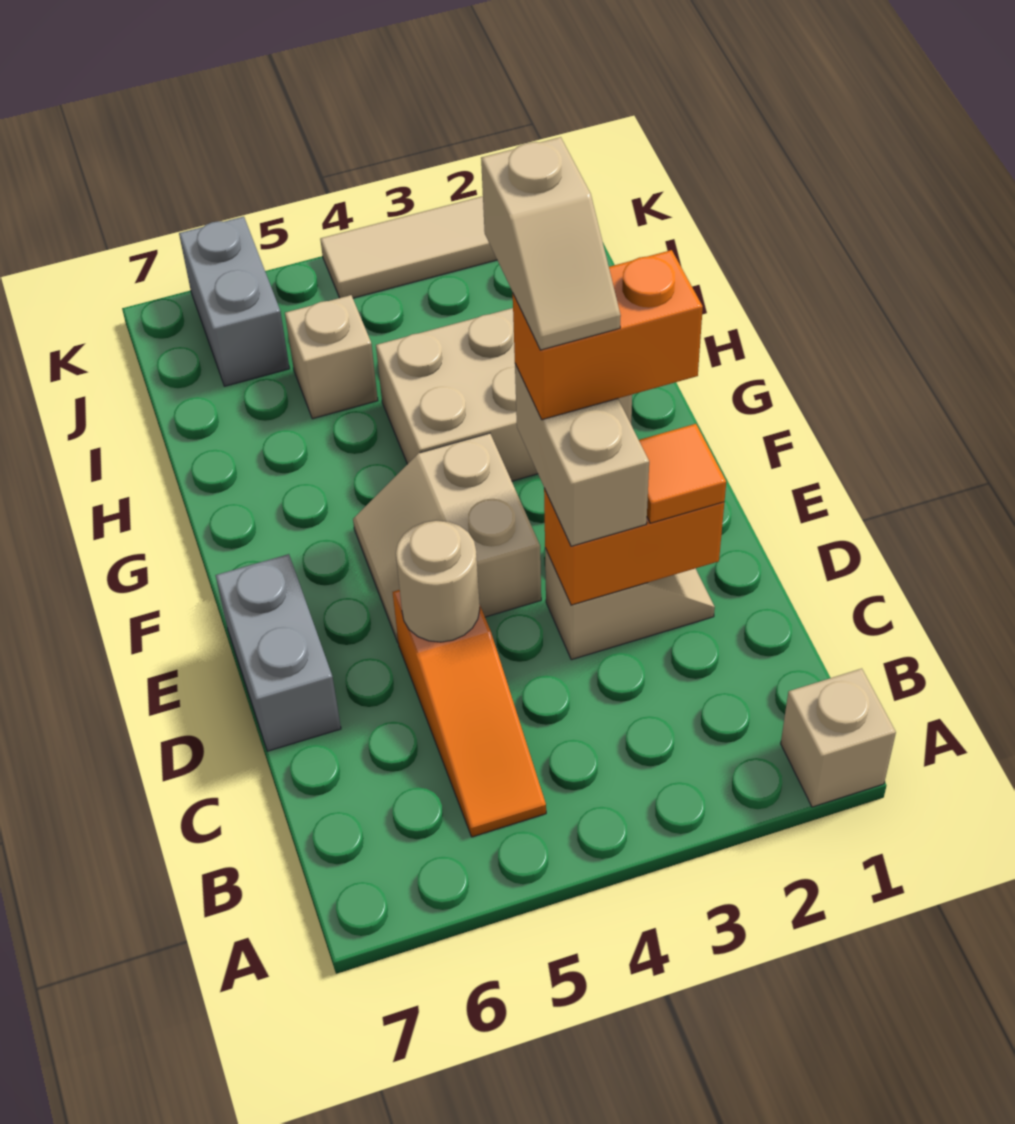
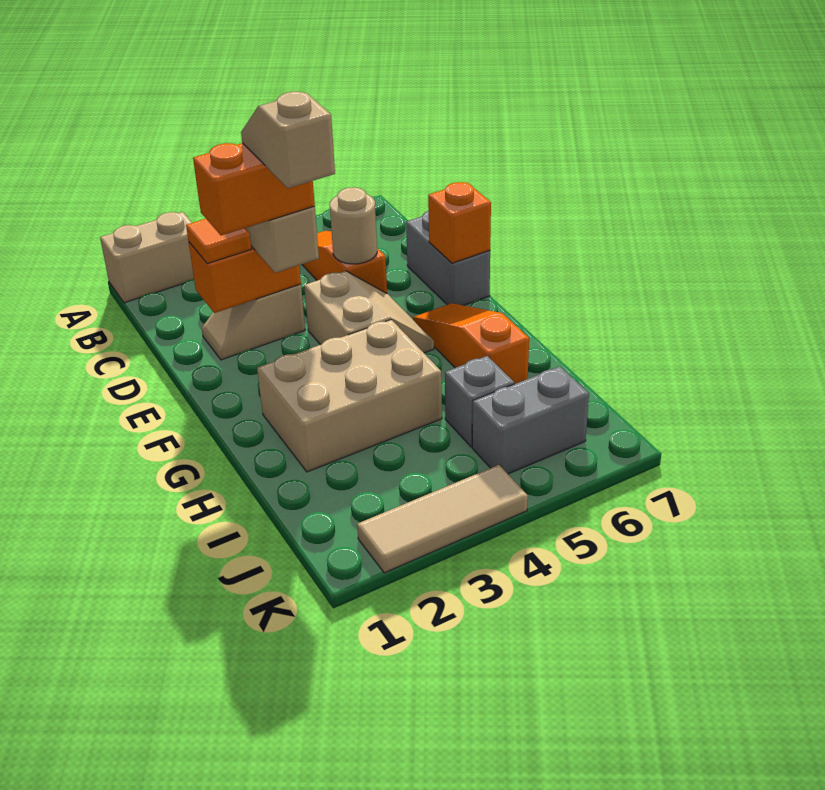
tan brick A1 level 1 -> tan brick A1:A2 level 1
none -> orange brick E7 level 2
none -> orange slope F6:H6 level 1 top H
tan brick I5 level 1 -> grey brick I5 level 1
grey brick J6:K6 level 1 -> grey brick J5:J6 level 1

